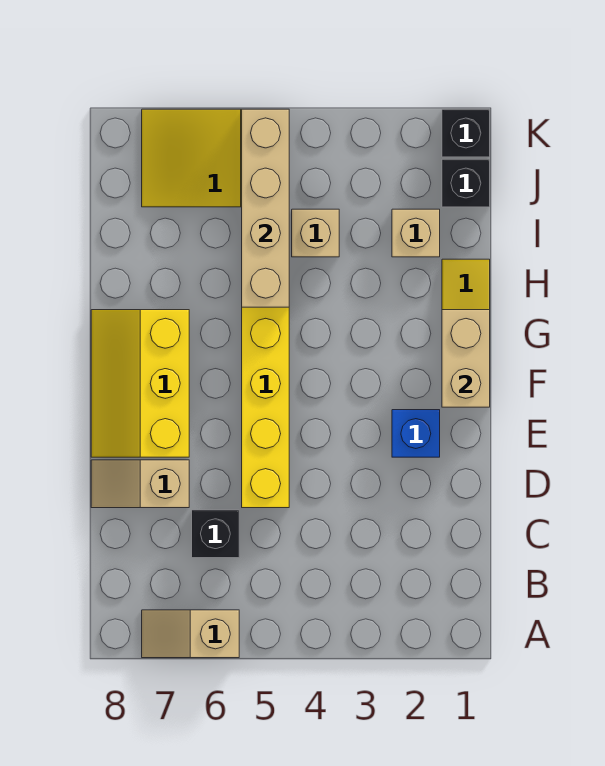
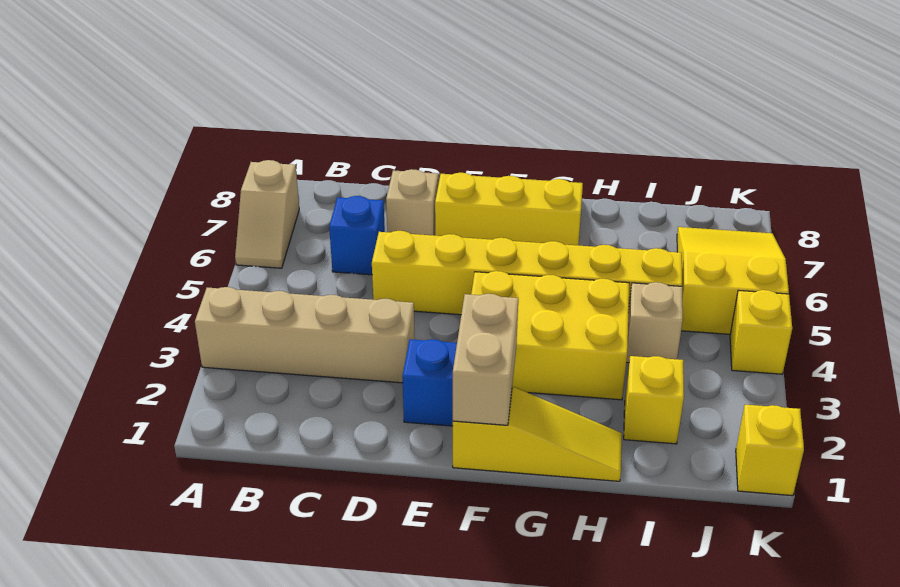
tan slope A6:A7 level 1 top 6 -> tan slope A6:A7 level 1 top 7
black brick C6 level 1 -> blue brick C6 level 1
tan brick F1:G1 level 2 -> tan brick F1:F2 level 2
none -> yellow brick F3:H4 level 1
tan brick H5:K5 level 2 -> tan brick A3:D3 level 1
tan brick I2 level 1 -> yellow brick I2 level 1
black brick J1 level 1 -> none
black brick K1 level 1 -> yellow brick K1 level 1
none -> yellow brick K4 level 1

